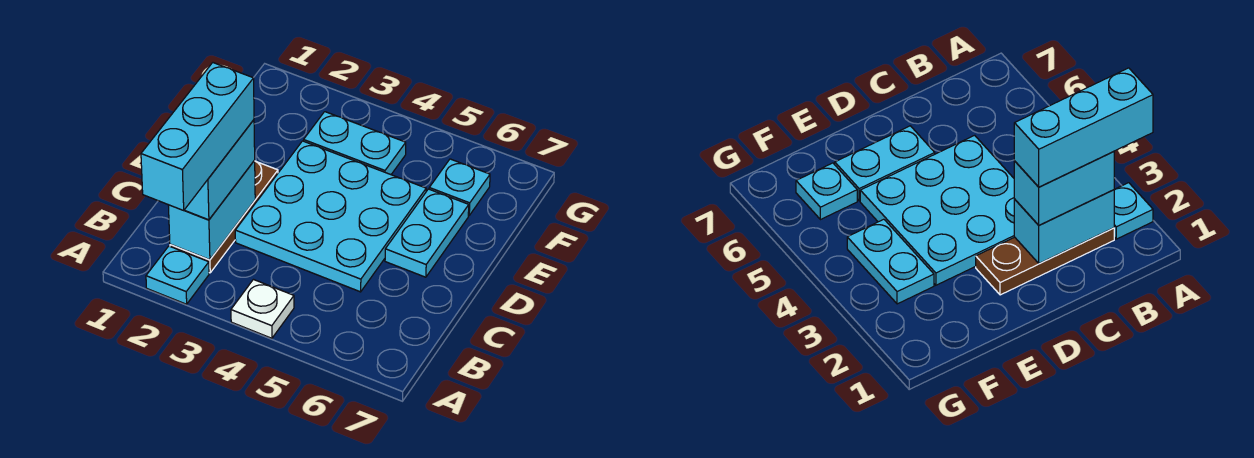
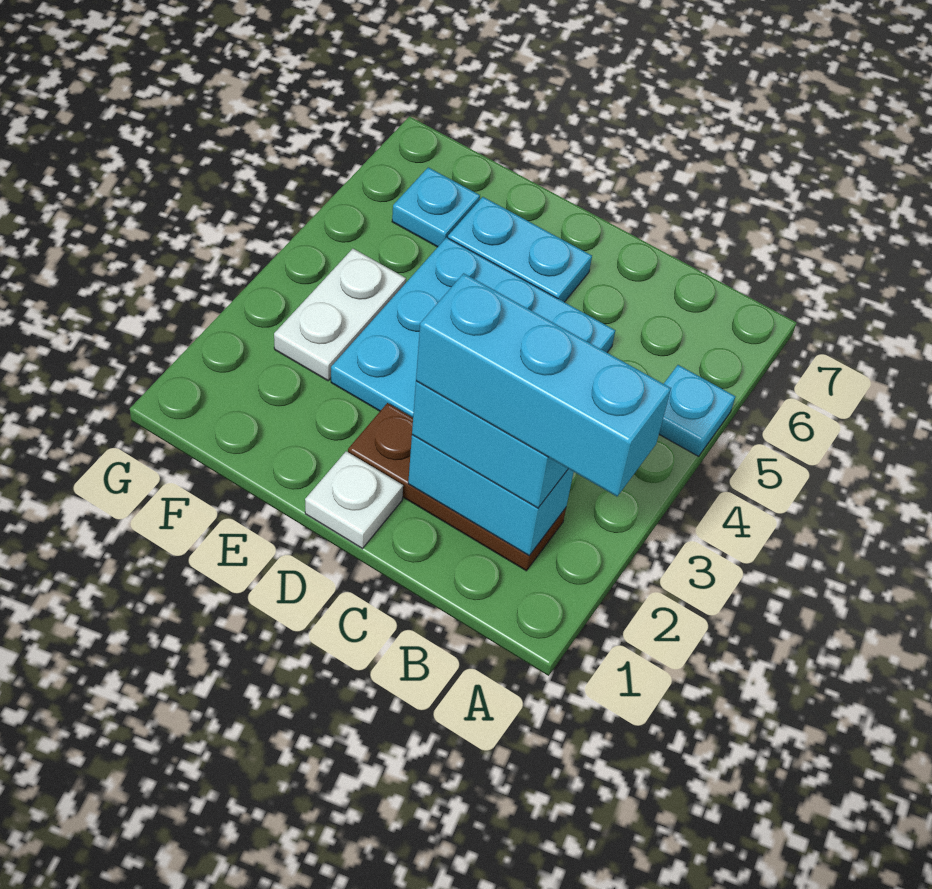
cyan plate A2 level 1 -> cyan plate A5 level 1
white plate A4 level 1 -> white plate D1 level 1
cyan plate F3:F4 level 1 -> white plate F3:F4 level 1

